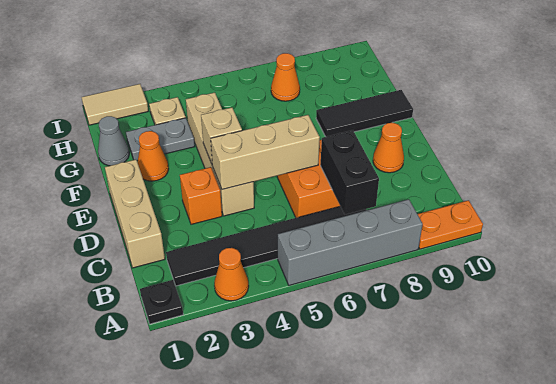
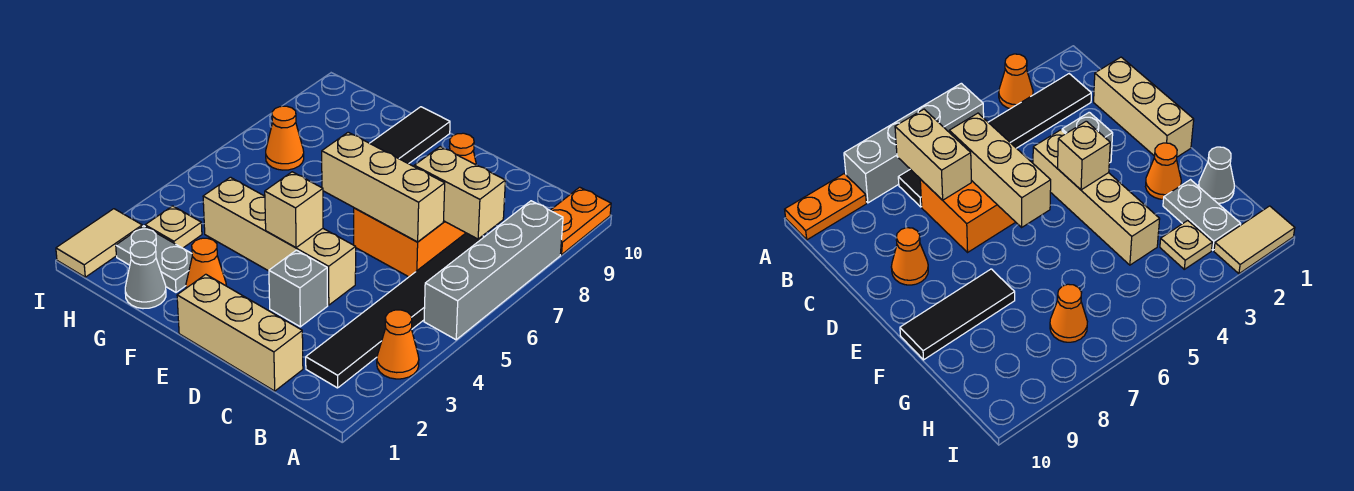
black plate A1 level 1 -> none
black brick B7:C7 level 2 -> tan brick B7:C7 level 2
orange brick D3 level 1 -> grey brick D3 level 1
tan brick D4:D6 level 2 -> tan brick C6:E6 level 2
grey plate G2:G3 level 1 -> grey plate G2:H2 level 1

